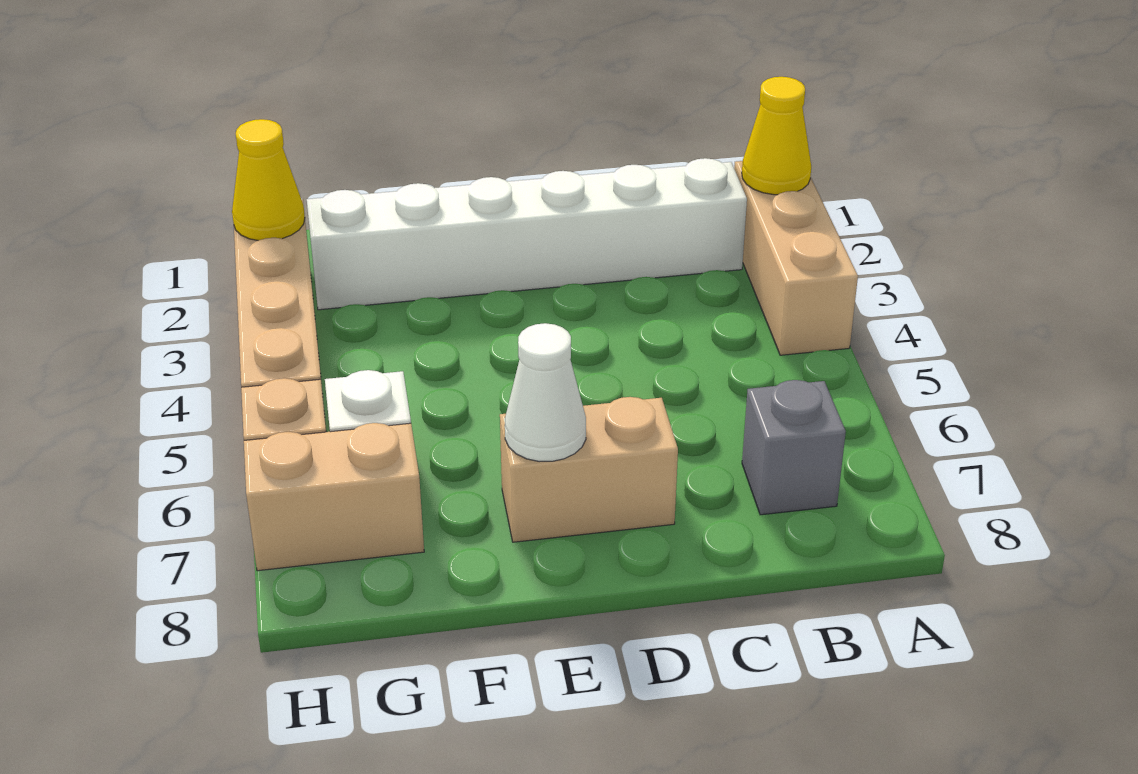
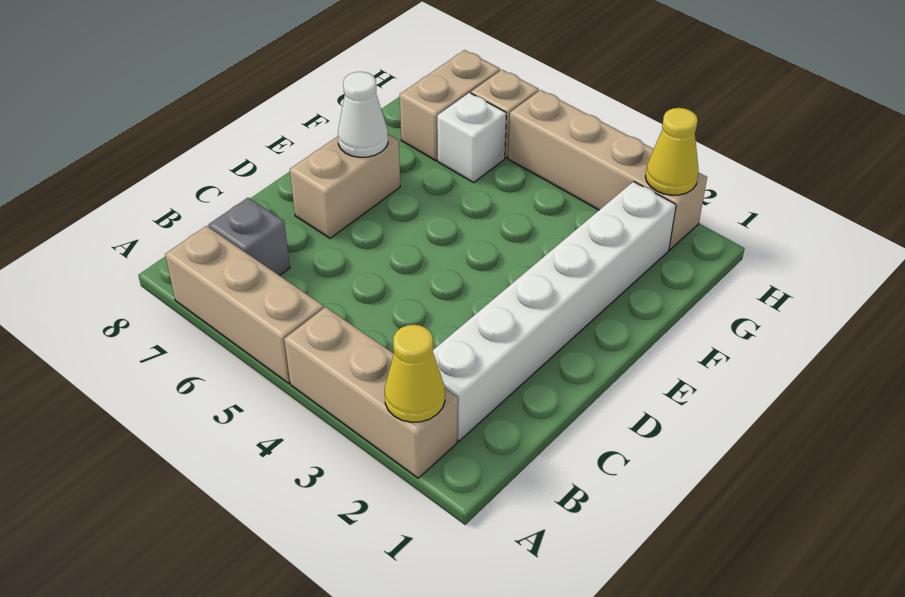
none -> tan brick A5:A7 level 1

